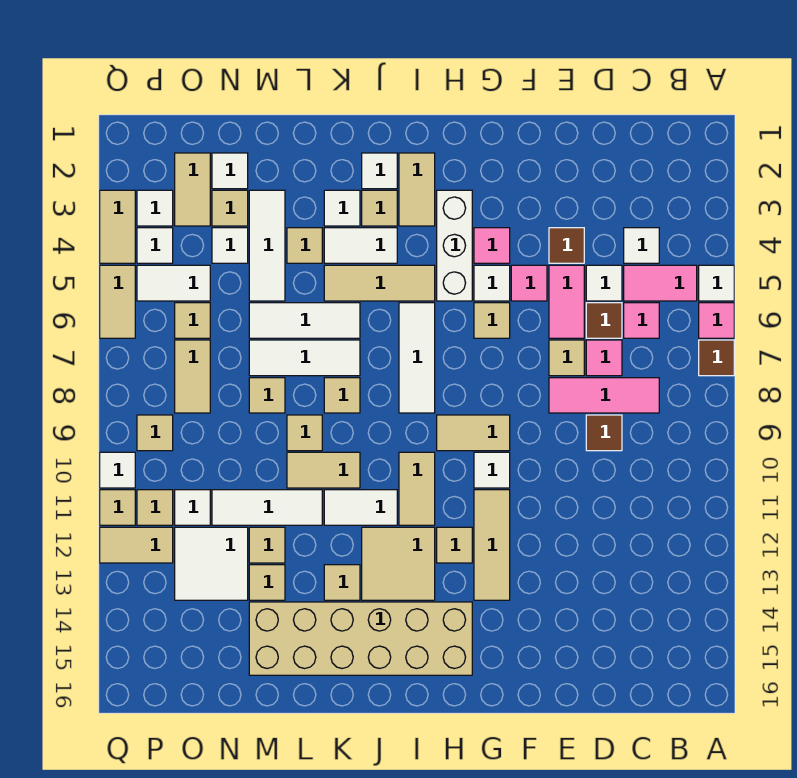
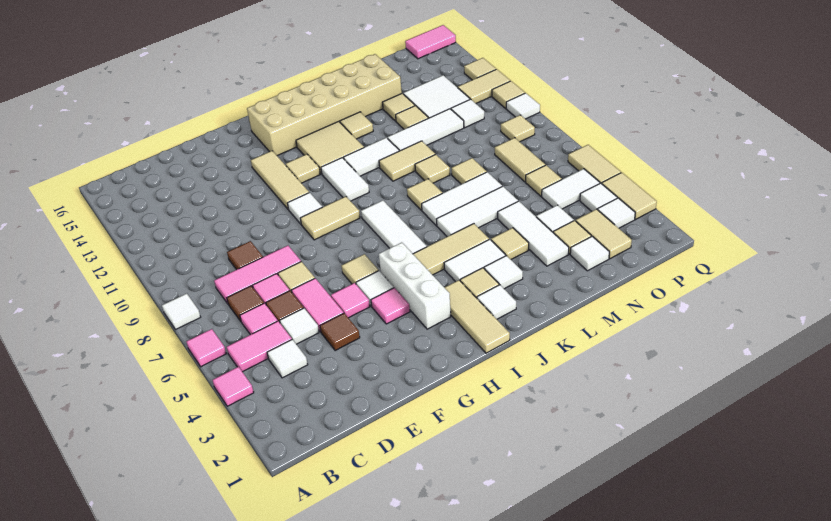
none -> pink tile A4 level 1
white tile A5 level 1 -> white tile A8 level 1
brown tile A7 level 1 -> brown tile C7 level 1
tan tile I2:I3 level 1 -> tan tile I1:I3 level 1
tan tile I10:I11 level 1 -> white tile I10:I11 level 1
tan tile P11 level 1 -> tan tile Q13 level 1
none -> pink tile P16:Q16 level 1

